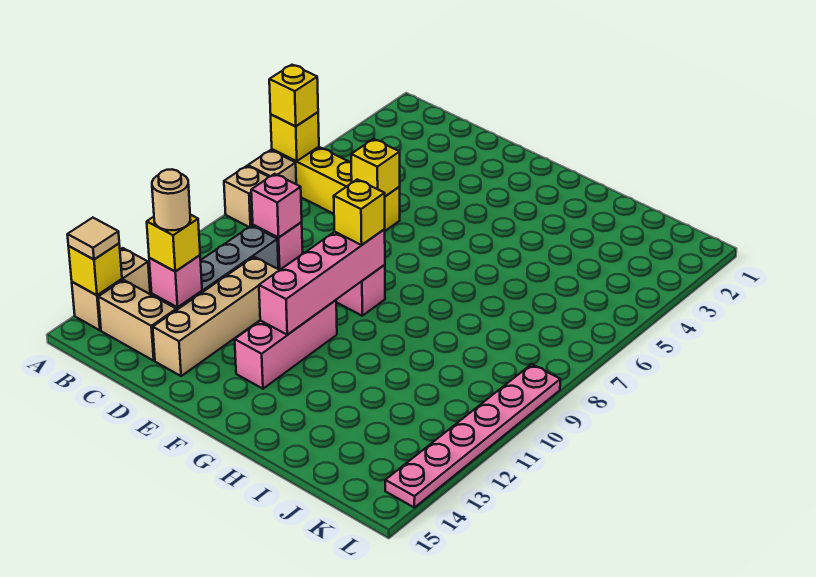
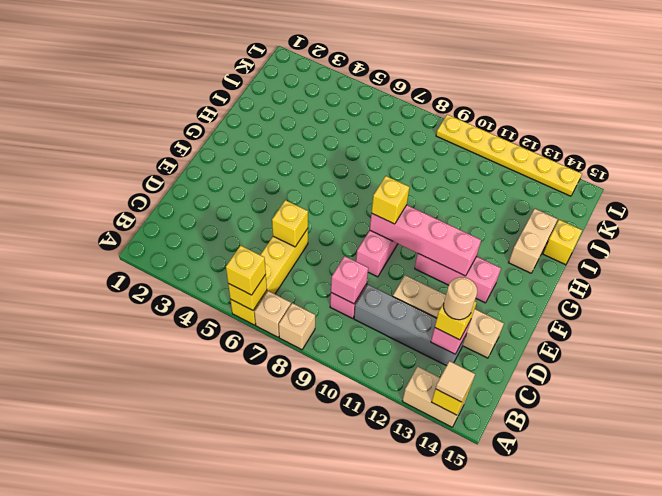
tan brick B14:C14 level 1 -> tan brick H14:I14 level 1
none -> yellow brick I15 level 1
pink plate L9:L14 level 1 -> yellow plate L9:L14 level 1

